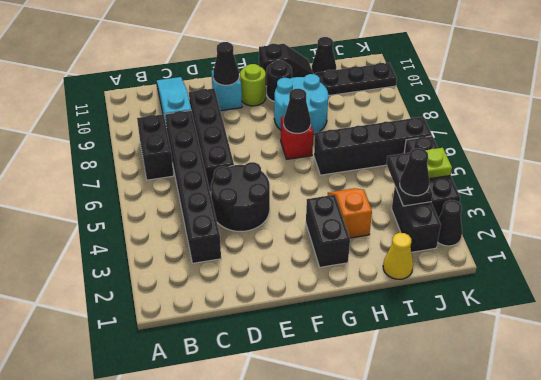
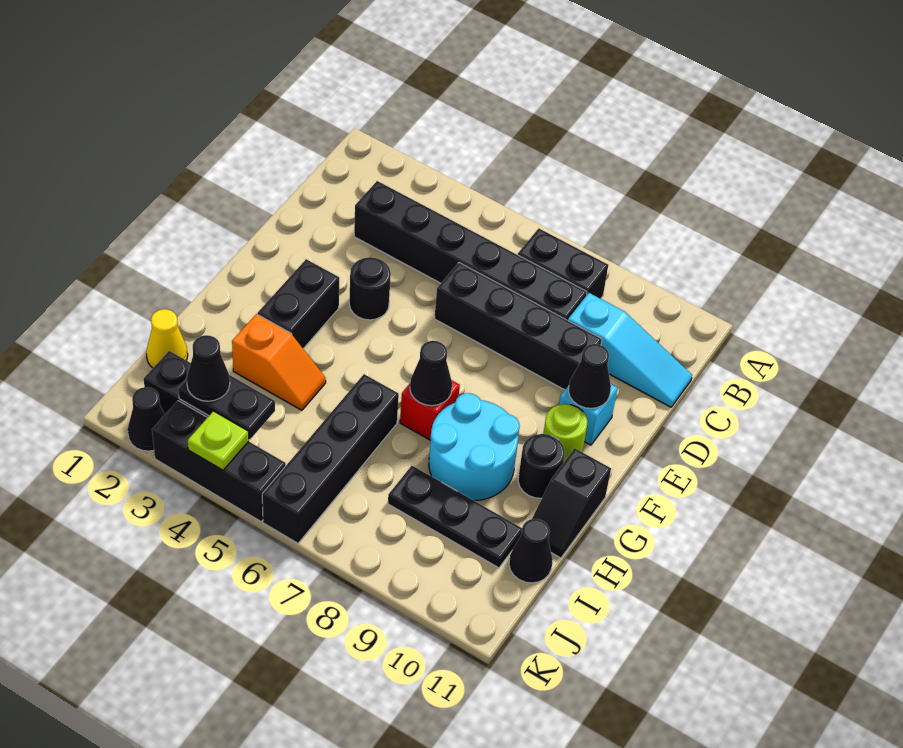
black round brick D4:E5 level 1 -> black round brick E4 level 1
black brick G2:G3 level 1 -> black brick F3:G3 level 1
black plate I10:K10 level 1 -> black plate I8:I10 level 1

